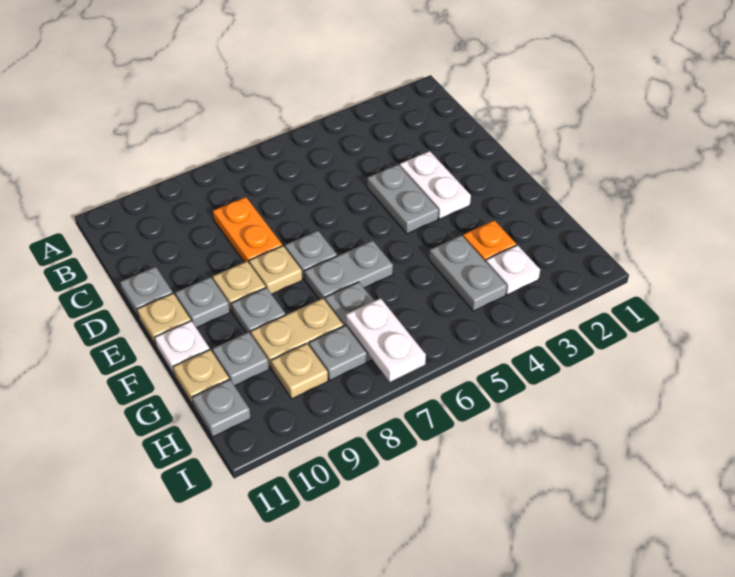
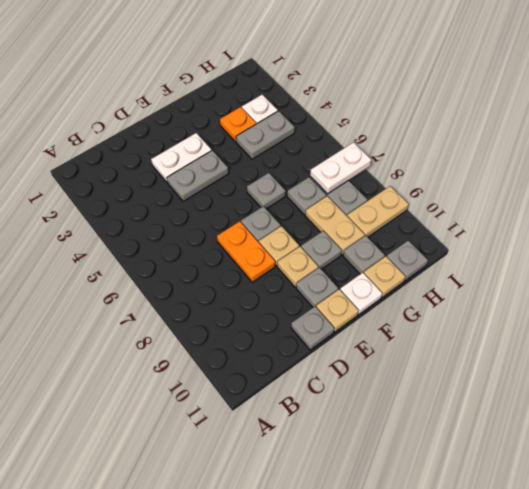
orange plate C8:D8 level 1 -> orange plate D7:D8 level 1
grey plate F6:F7 level 1 -> grey plate F6 level 1
tan plate H9 level 1 -> tan plate H9:I9 level 1

